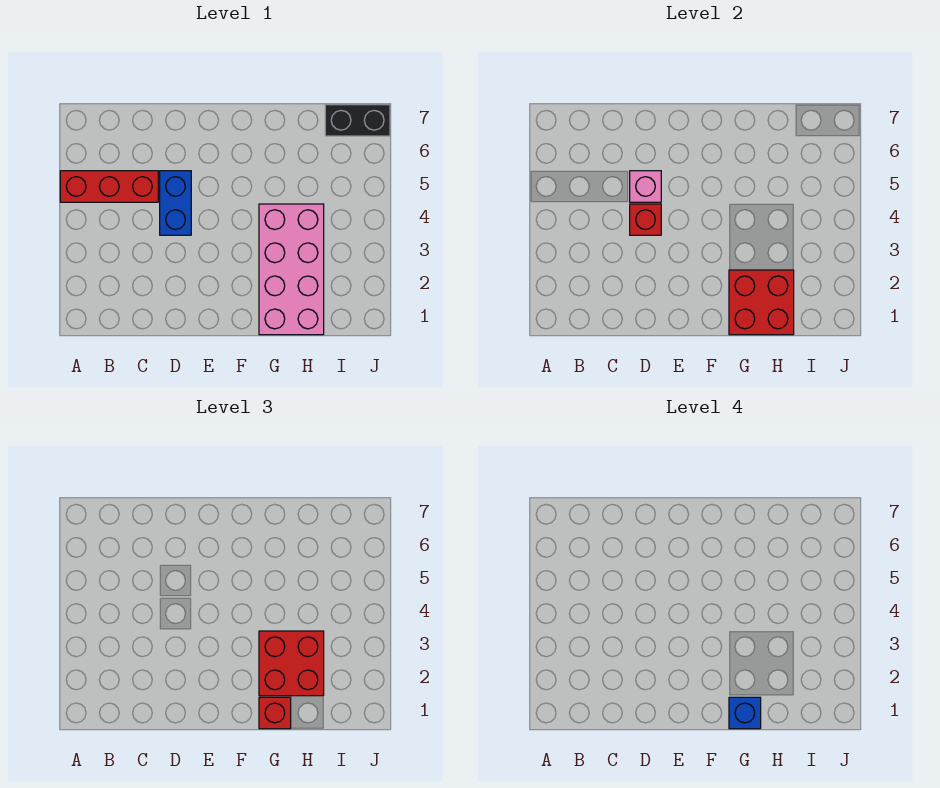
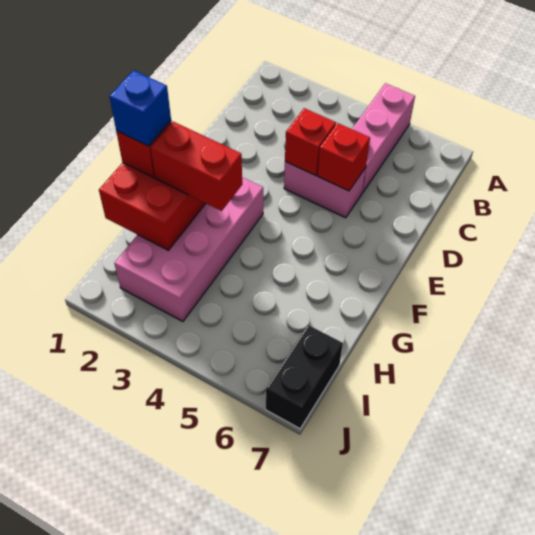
red brick A5:C5 level 1 -> pink brick A5:C5 level 1
blue brick D4:D5 level 1 -> pink brick D4:D5 level 1
pink brick D5 level 2 -> red brick D5 level 2
pink brick G1:H4 level 1 -> pink brick F2:I3 level 1
red brick G2:H3 level 3 -> red brick G2:G3 level 3

